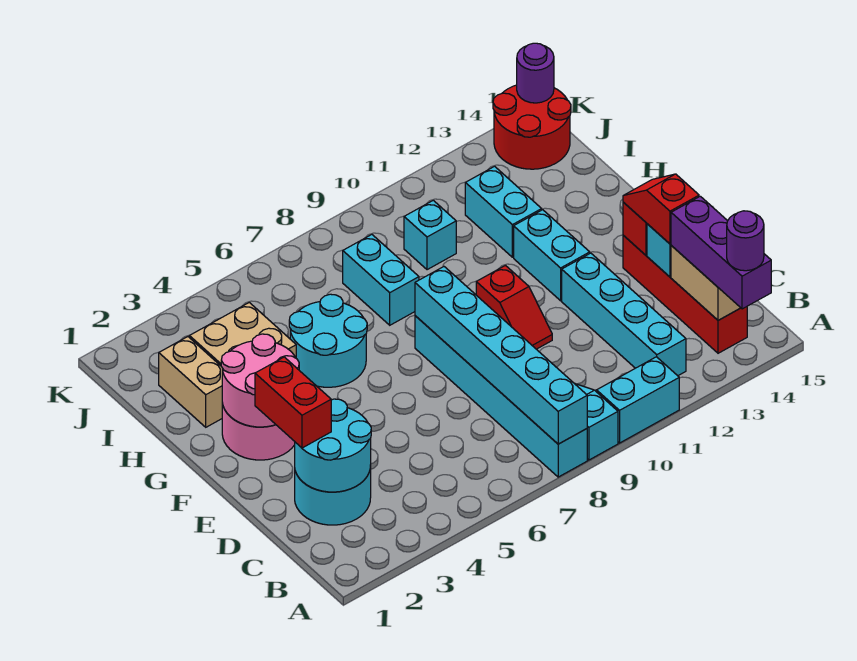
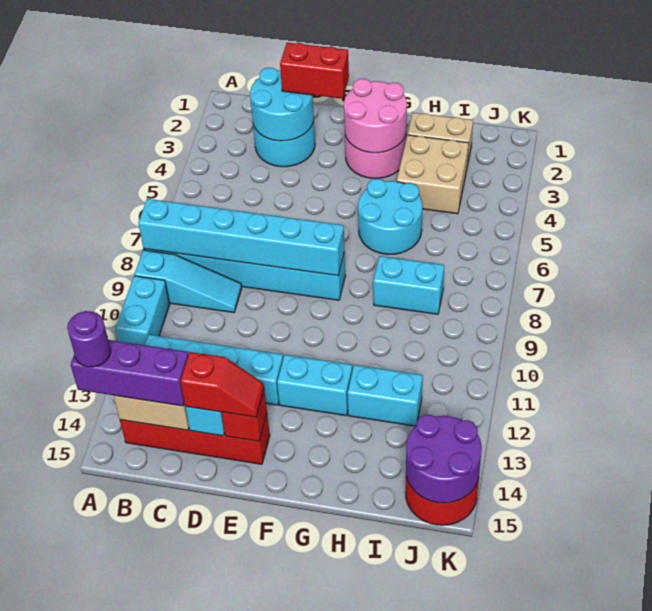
red slope E10:F10 level 1 top F -> none
cyan brick I10 level 1 -> none
purple round brick K15 level 2 -> purple round brick J14:K15 level 2

